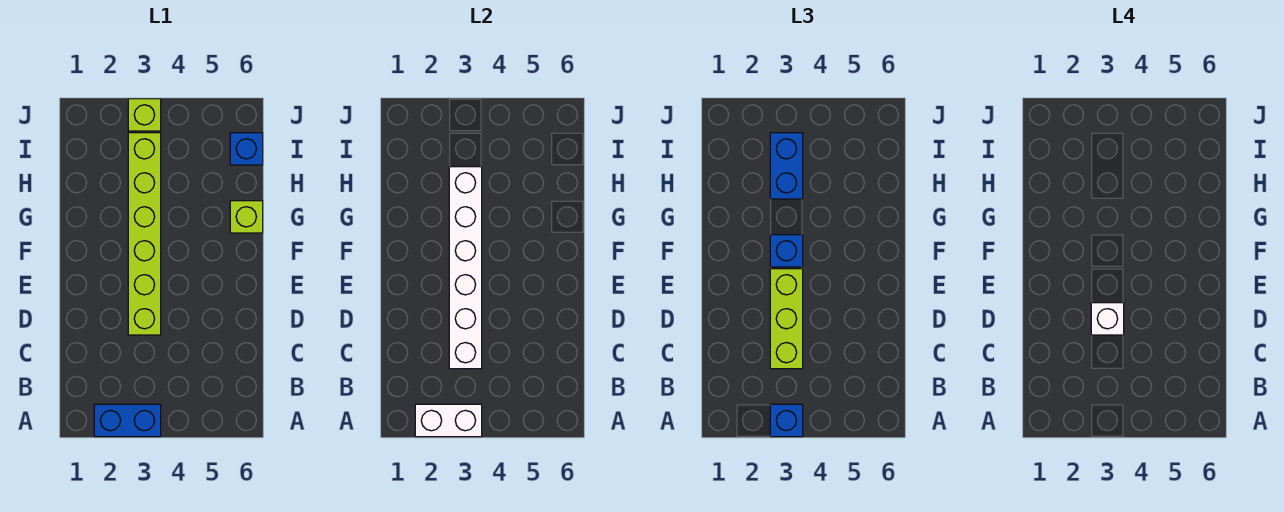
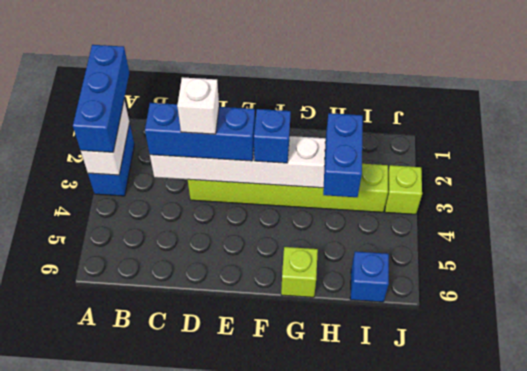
blue brick A3 level 3 -> blue brick A1:A3 level 3
lime brick C3:E3 level 3 -> blue brick C3:E3 level 3
blue brick H3:I3 level 3 -> blue brick H3:H4 level 3

